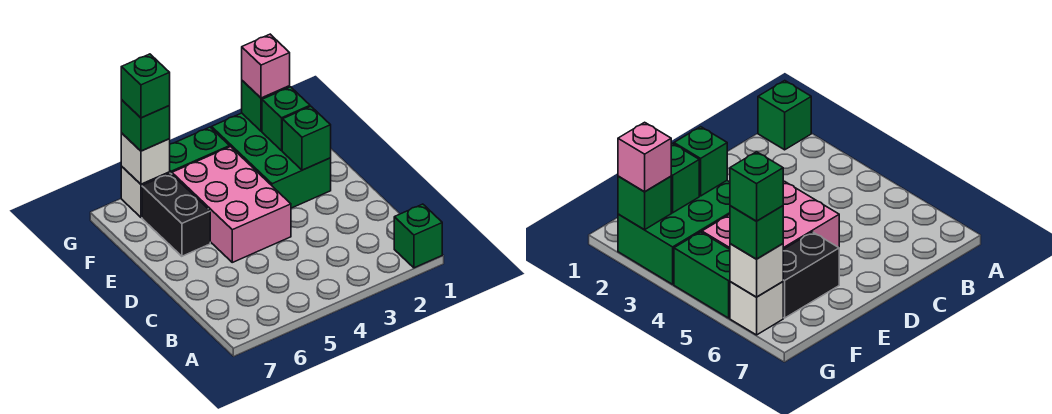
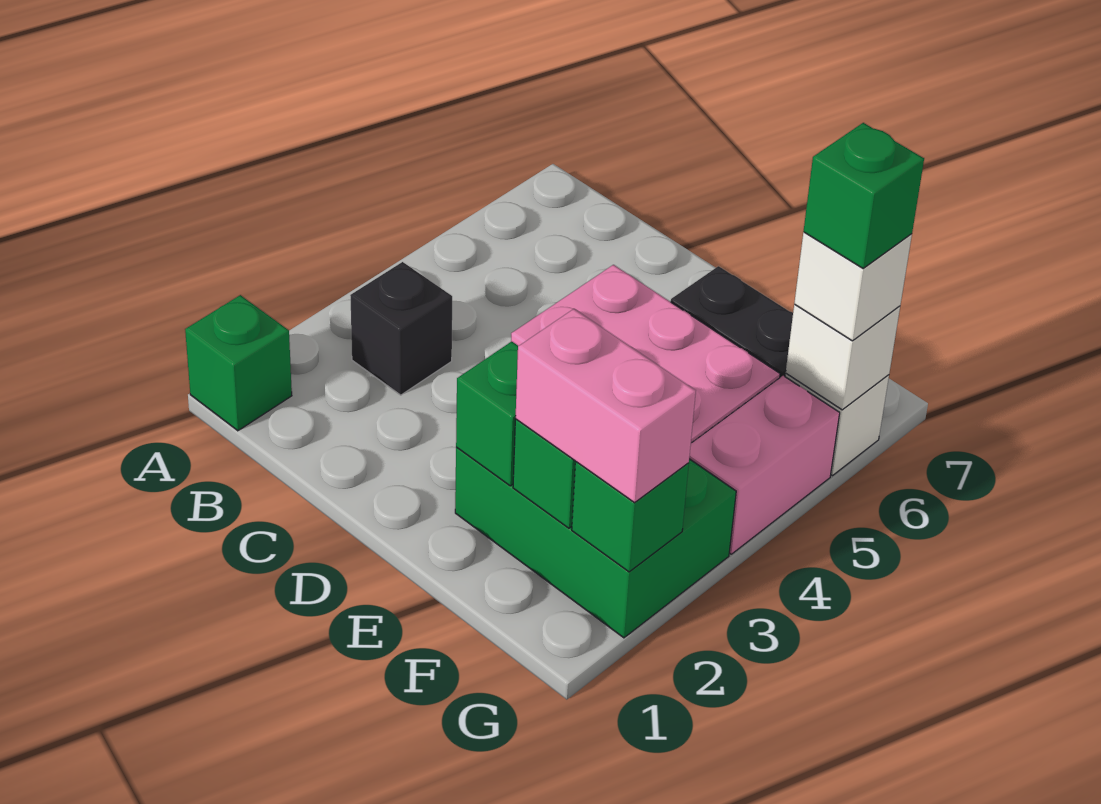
none -> black brick B3 level 1
pink brick G2 level 3 -> pink brick F2:G2 level 3
green brick G4:G5 level 1 -> pink brick G4:G5 level 1
green brick G6 level 3 -> white brick G6 level 3

